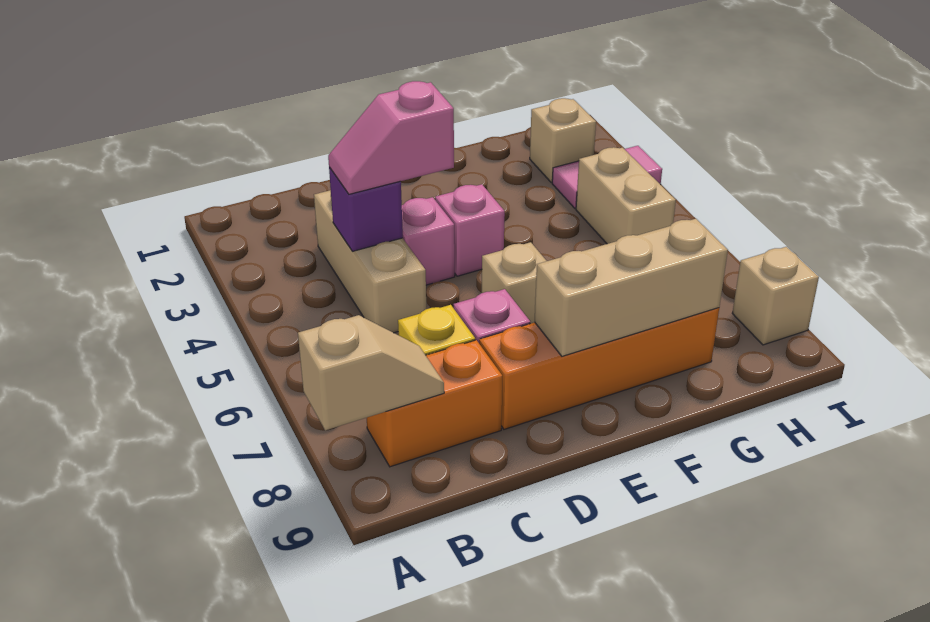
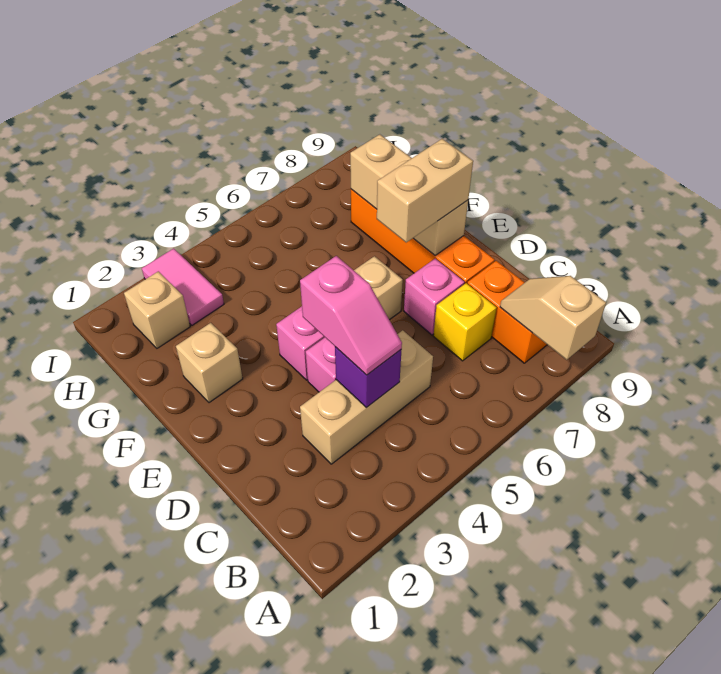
tan brick H4:H5 level 1 -> tan brick E7:E8 level 3
tan brick I8 level 1 -> tan brick F2 level 1

